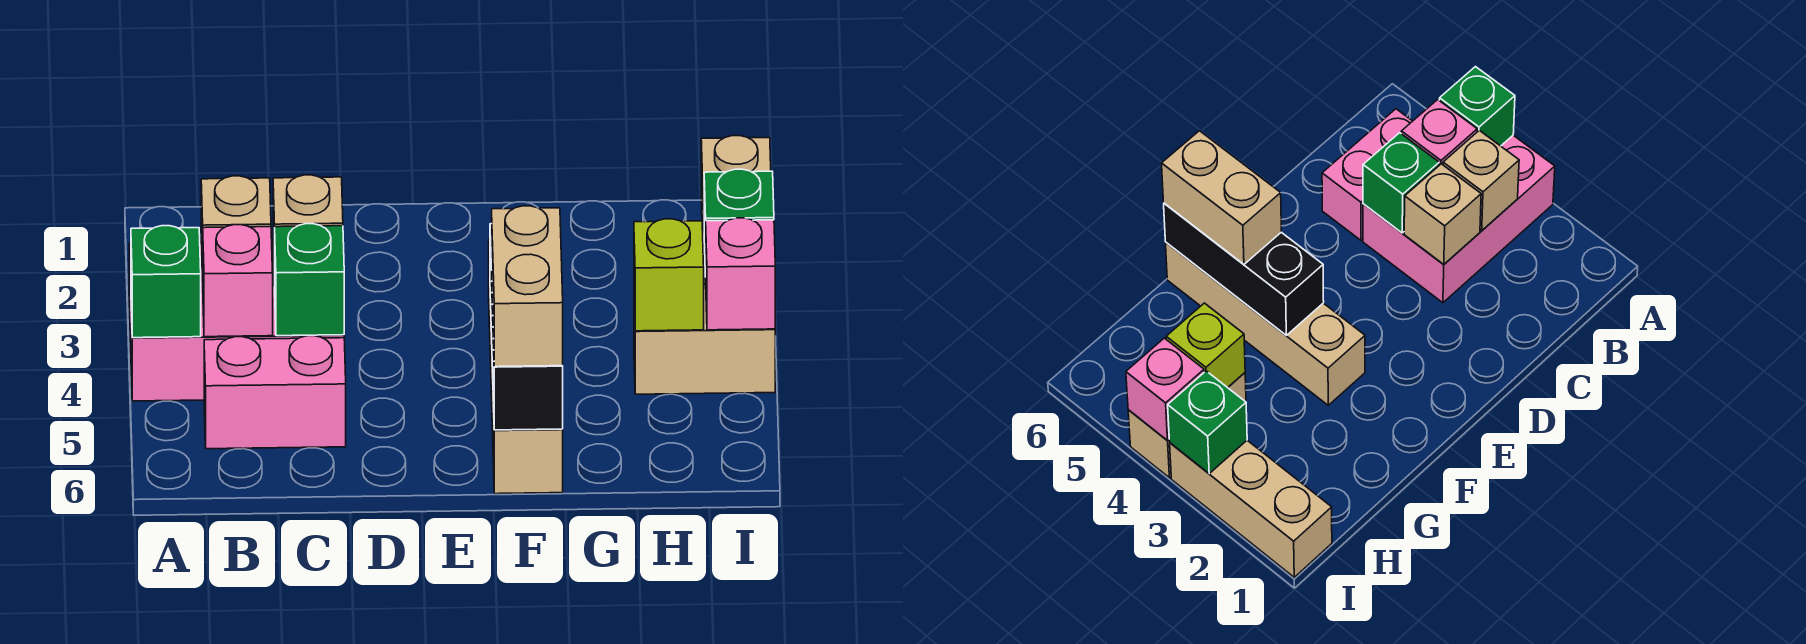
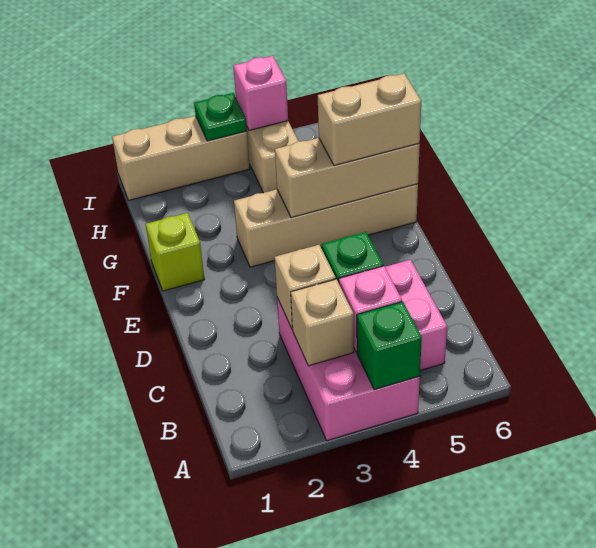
black brick F4:F6 level 2 -> tan brick F4:F6 level 2
lime brick H4 level 2 -> lime brick F1 level 1
green brick I3 level 2 -> green plate I3 level 2

